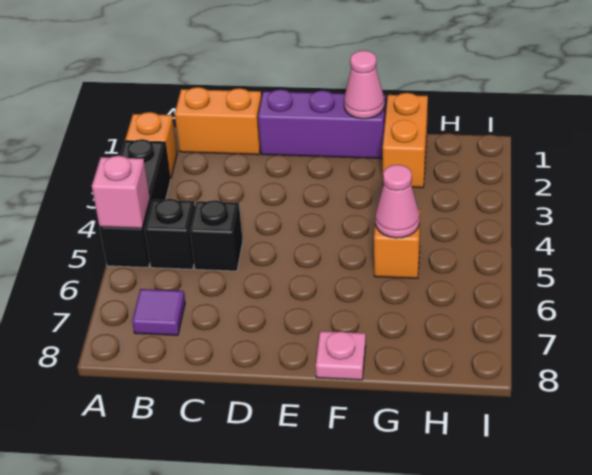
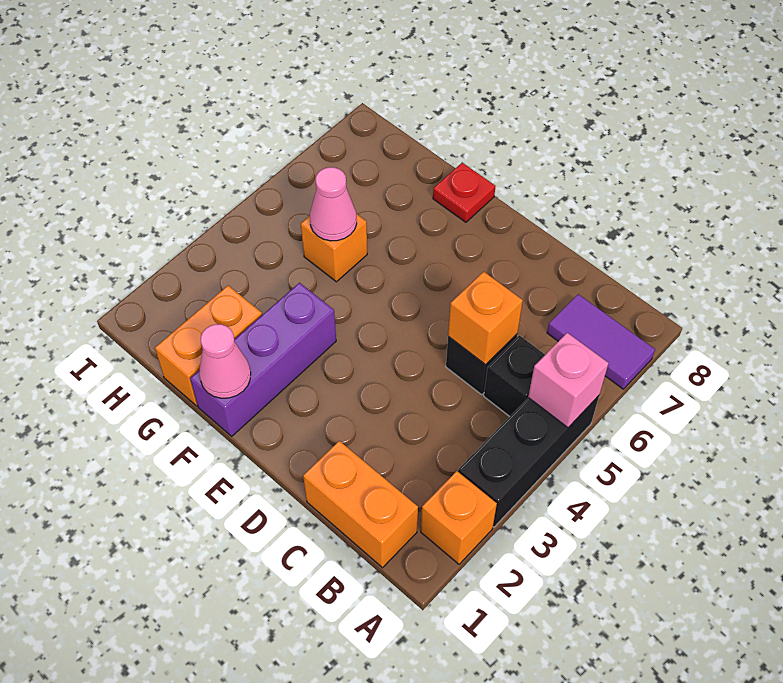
purple tile B7 level 1 -> purple tile A7:B7 level 1
none -> orange brick C5 level 2
purple brick D1:F1 level 1 -> purple brick F1:F3 level 1
pink plate F8 level 1 -> red plate F8 level 1

